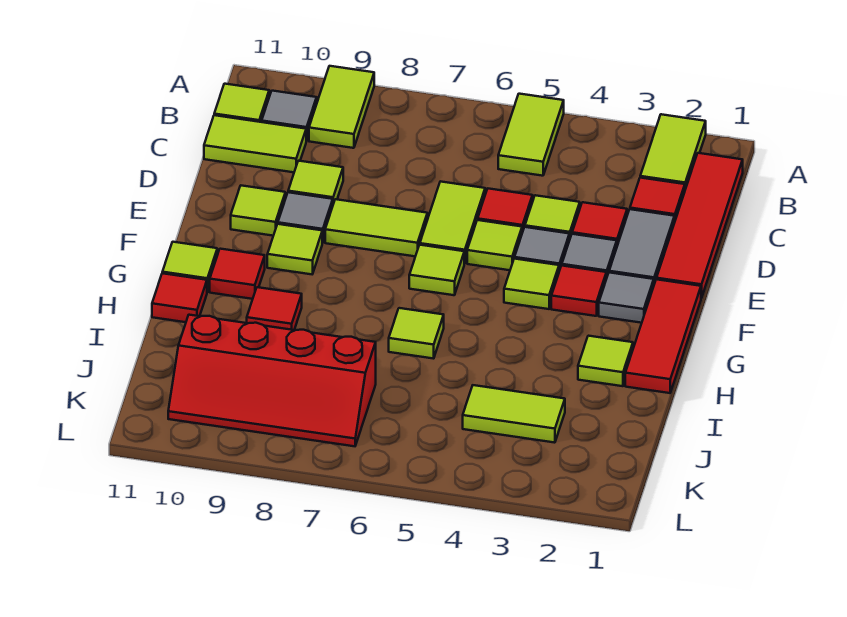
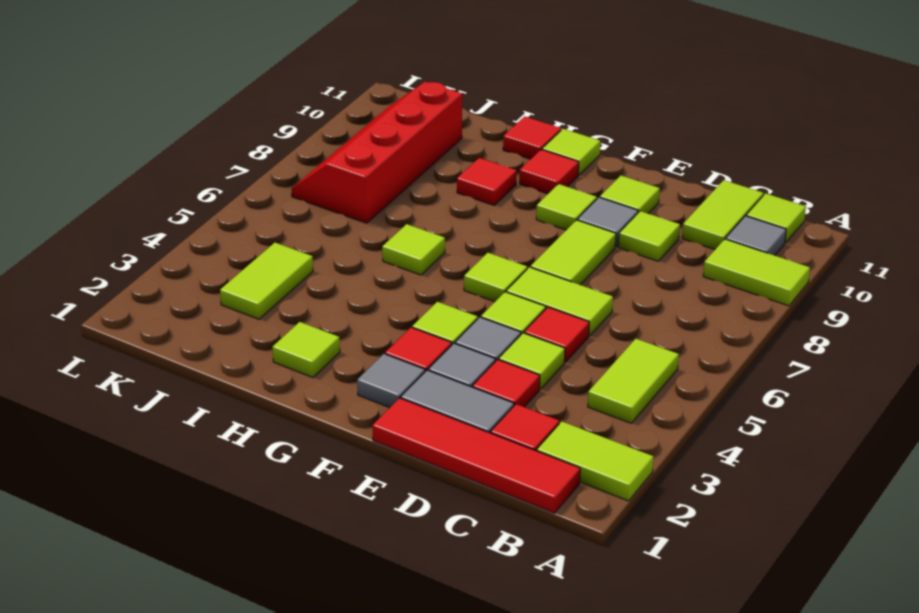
lime tile A5:B5 level 1 -> lime tile B4:B5 level 1
red tile F1:H1 level 1 -> none

